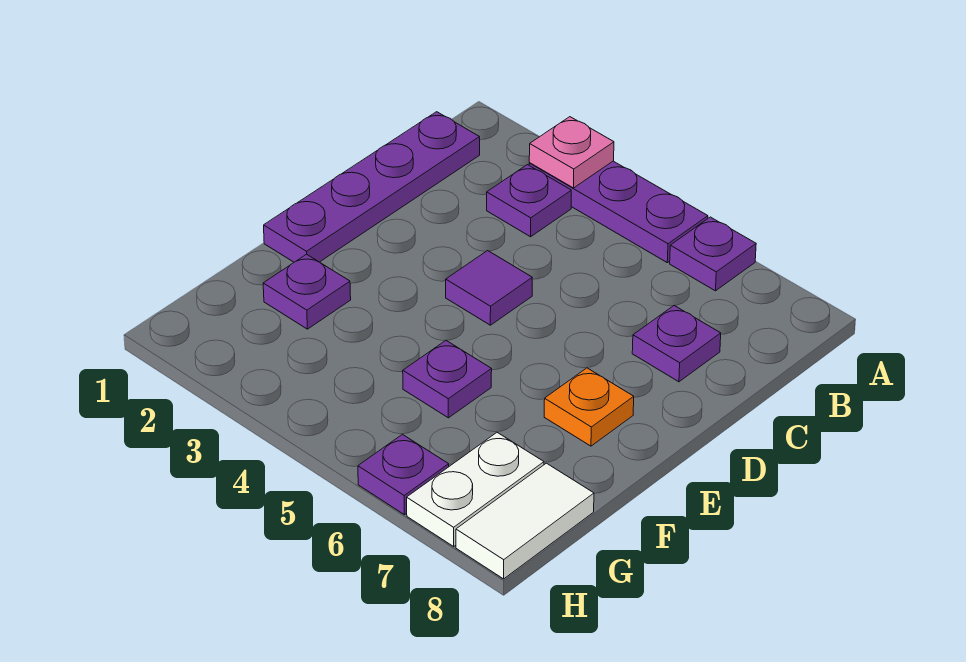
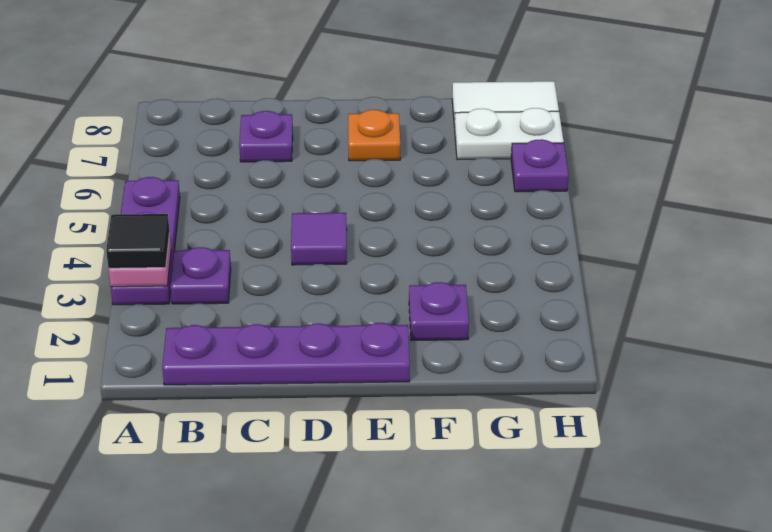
none -> black tile A3 level 3
purple plate A6 level 1 -> none
purple plate F5 level 1 -> none

